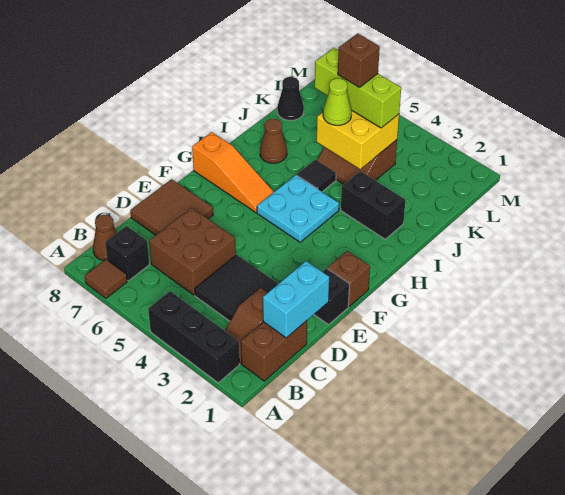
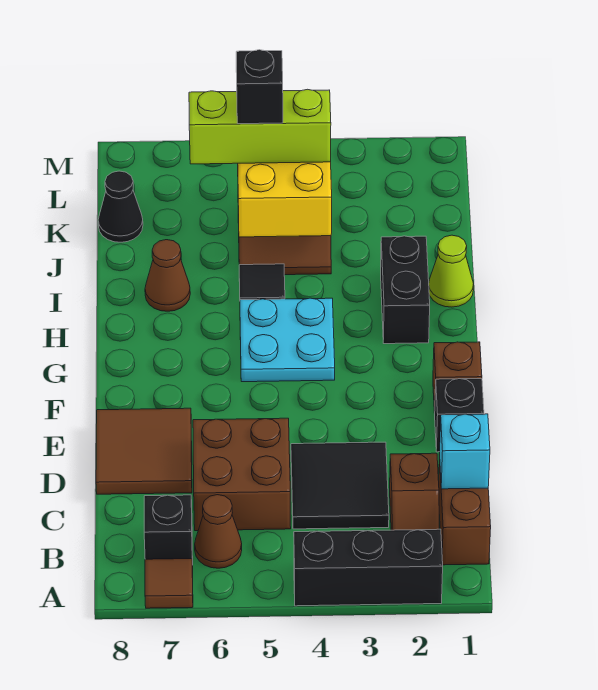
brown cone B8 level 1 -> brown cone B6 level 1
cyan brick C1:D1 level 2 -> cyan brick C1 level 2
orange slope G6:G8 level 1 top 8 -> none
black brick I2:I3 level 1 -> black brick H2:I2 level 1
lime cone J5 level 3 -> lime cone I1 level 1
brown brick K5 level 4 -> black brick K5 level 4

